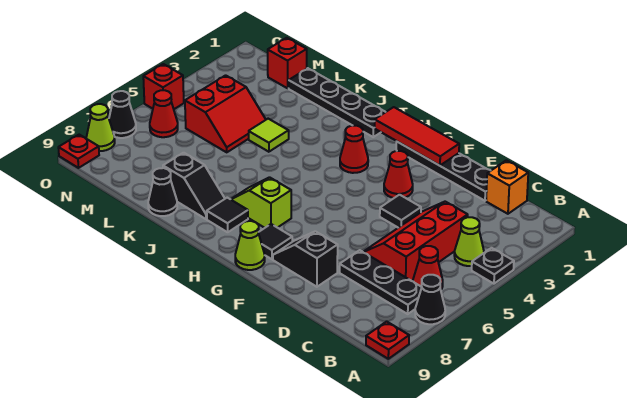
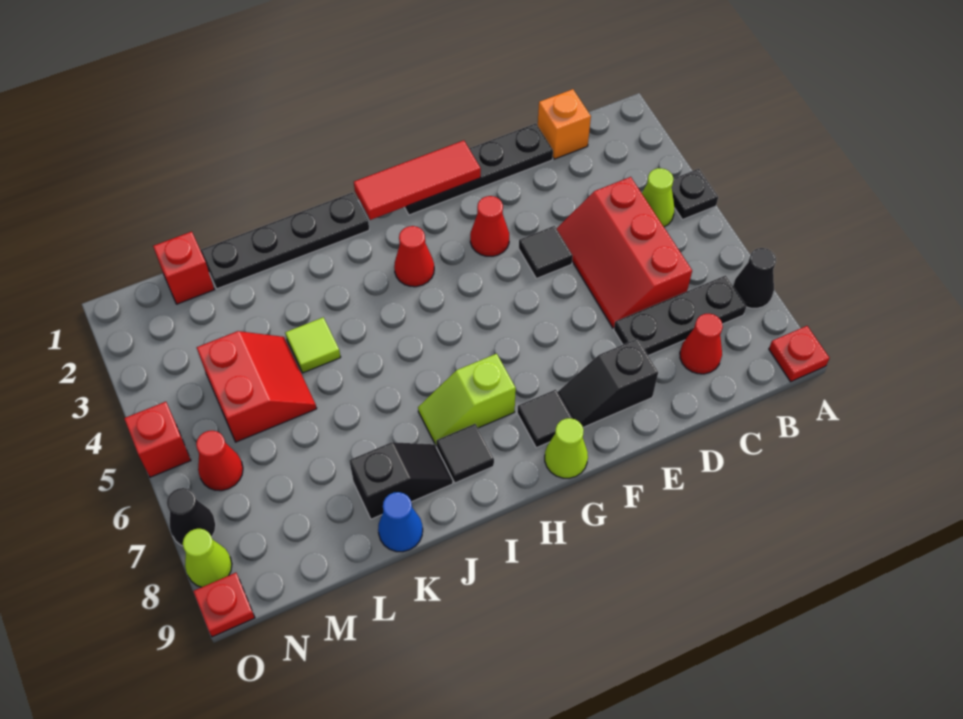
red cone B6 level 1 -> red cone C8 level 1
black cone K9 level 1 -> blue cone K9 level 1

